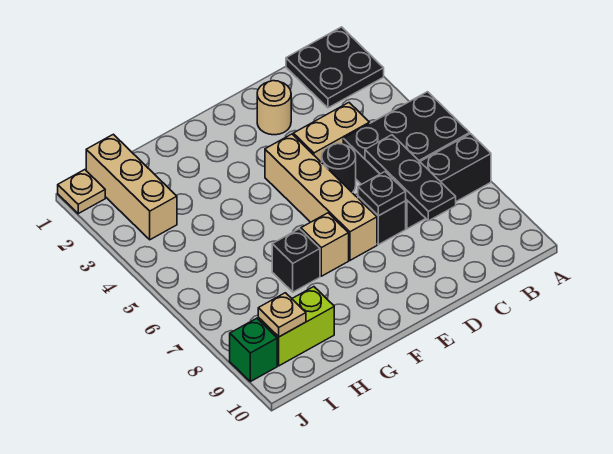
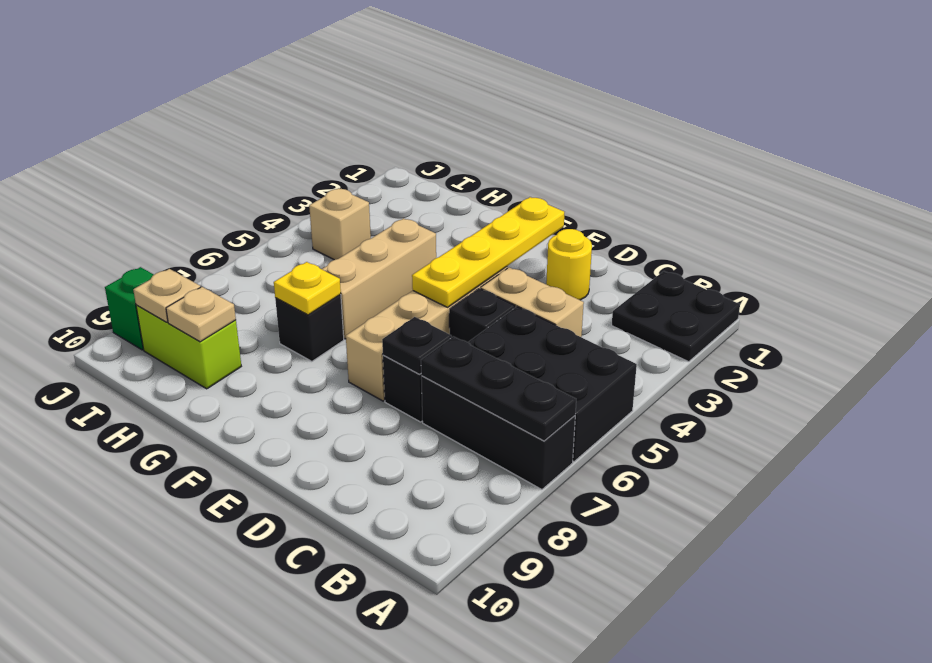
black plate C6:C8 level 2 -> black plate A7:C7 level 2
tan round brick D2 level 1 -> yellow round brick D2 level 1
black round brick D5 level 1 -> black brick D5 level 1
none -> yellow plate E2:E5 level 2
tan brick F7 level 1 -> tan brick I4 level 1
none -> yellow plate G7 level 2
tan brick I1:I3 level 1 -> tan brick G4:G6 level 1
tan plate J1 level 1 -> tan plate H9 level 2

